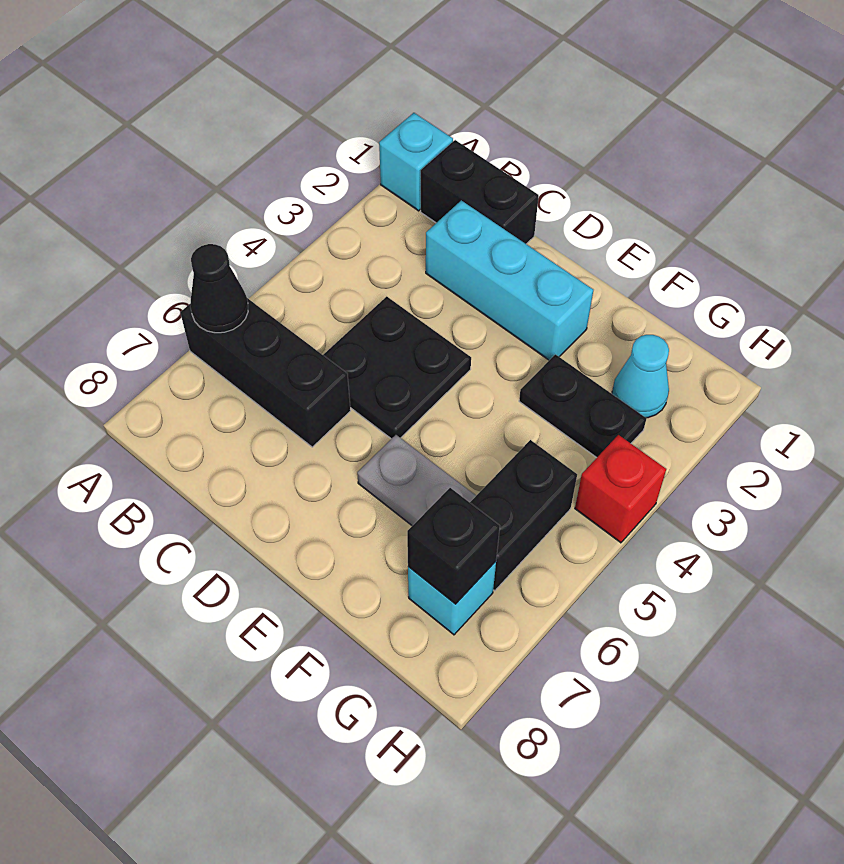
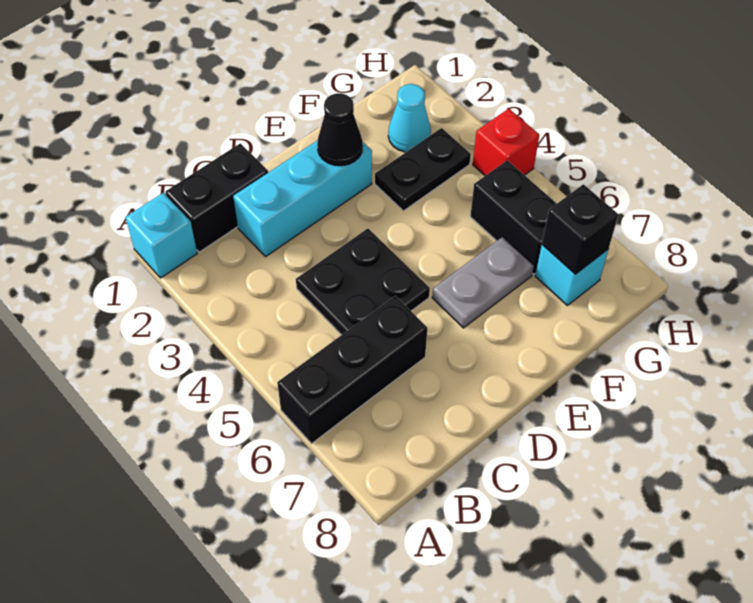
black cone A6 level 2 -> black cone E2 level 2

